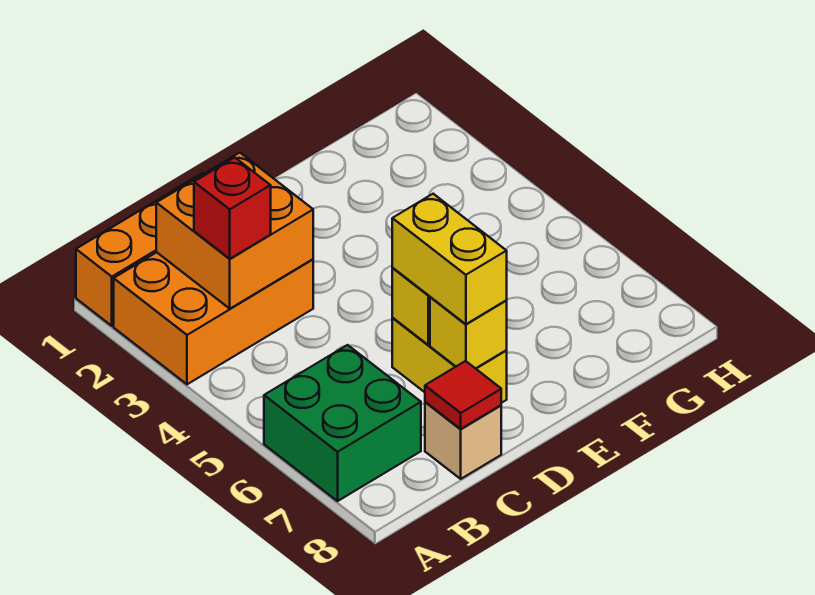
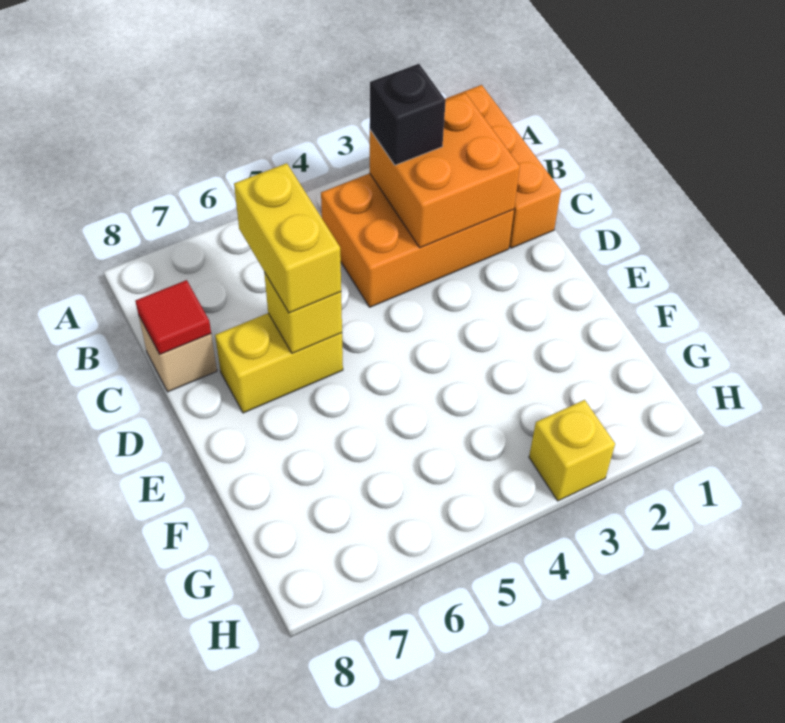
orange brick A2:C3 level 1 -> orange brick B2:C4 level 1
green brick A6:B7 level 1 -> none
red brick B3 level 3 -> black brick B3 level 3
yellow brick D6:D7 level 3 -> yellow brick C6:D6 level 3
yellow brick D7 level 2 -> yellow brick H3 level 1

